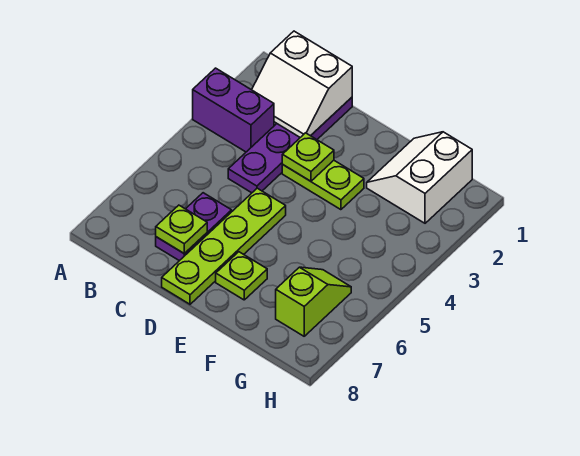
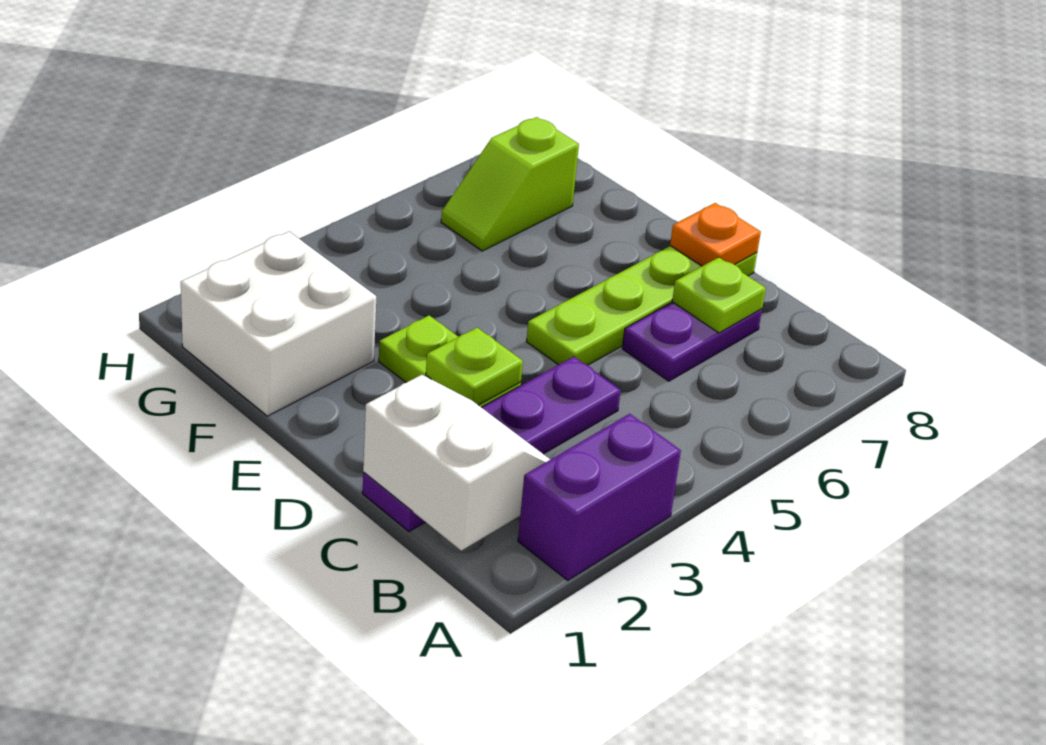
purple brick A3:B3 level 1 -> purple brick A2:A3 level 1
none -> orange plate D8 level 2
lime plate E7 level 1 -> none
white slope F1:G2 level 1 top G -> white brick F1:G2 level 1

